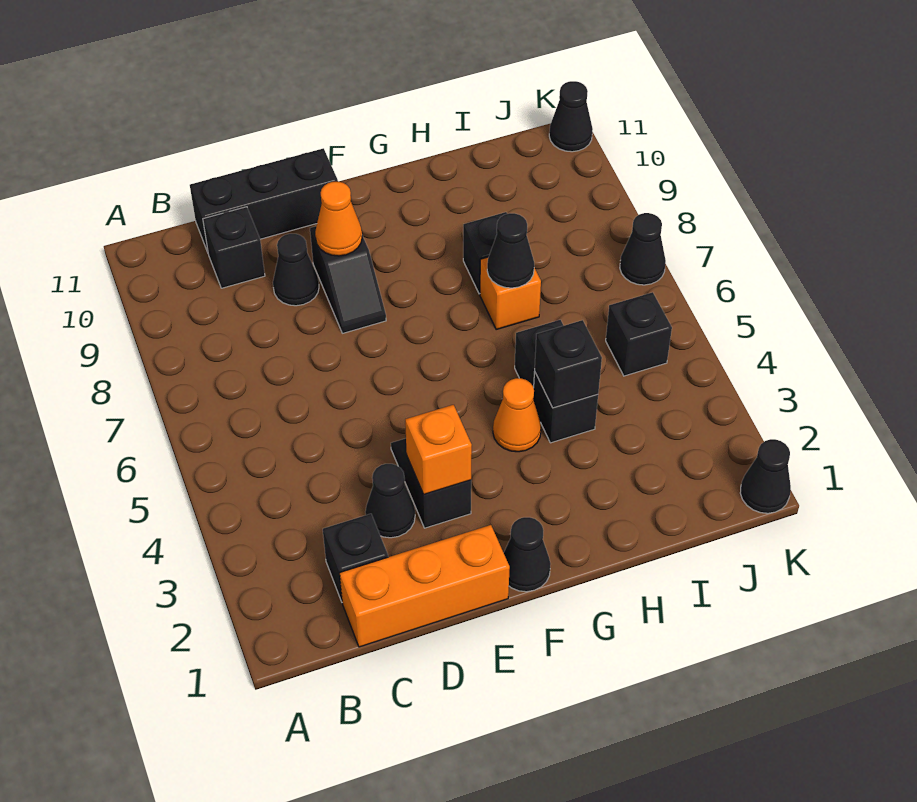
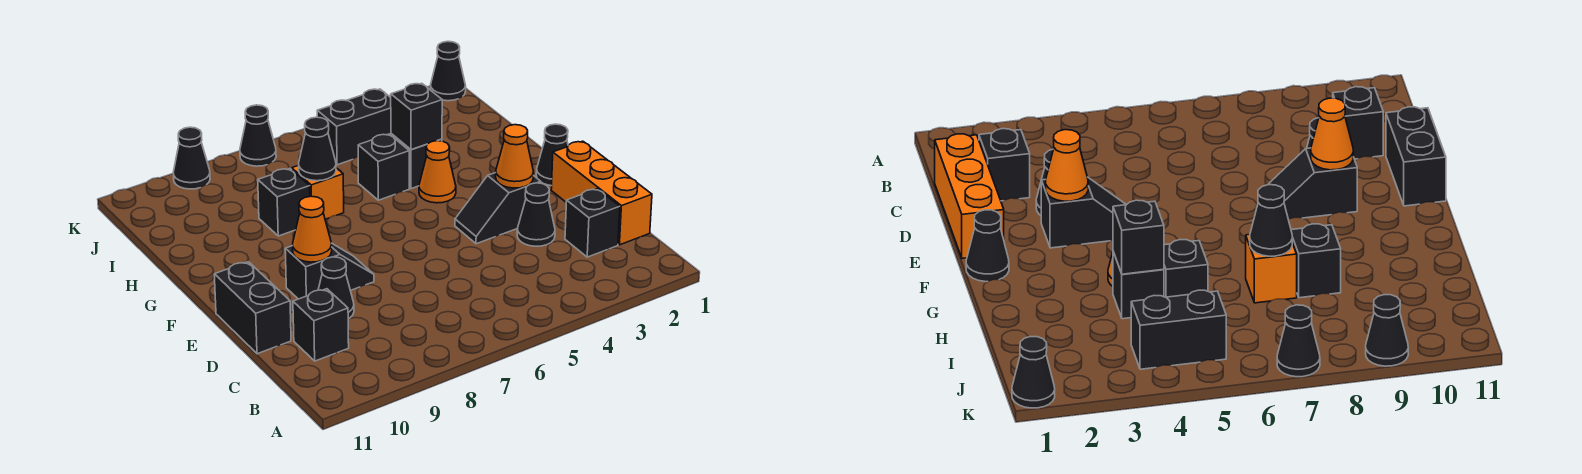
black brick C11:E11 level 1 -> black brick D11:E11 level 1
orange brick E3 level 2 -> orange cone E3 level 2
black brick J5 level 1 -> black brick J4:J5 level 1
black cone K11 level 1 -> black cone K9 level 1

